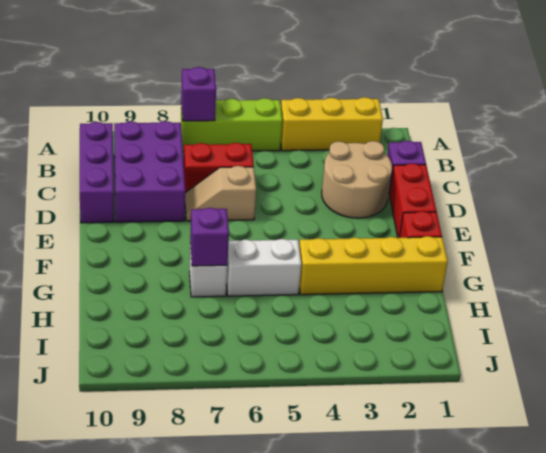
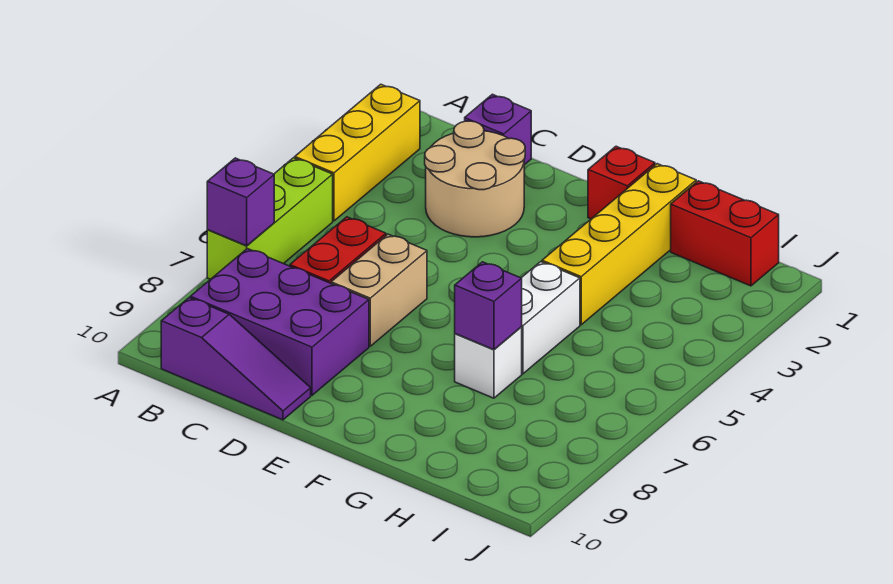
purple brick B10:D10 level 1 -> purple slope B10:D10 level 1 top B
red brick D1:E1 level 1 -> red brick H1:I1 level 1
tan slope D6:D7 level 1 top 6 -> tan brick D6:D7 level 1

